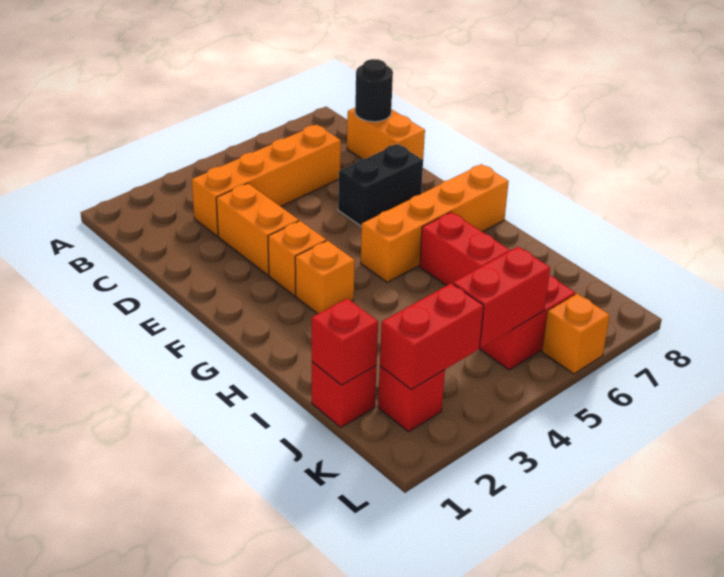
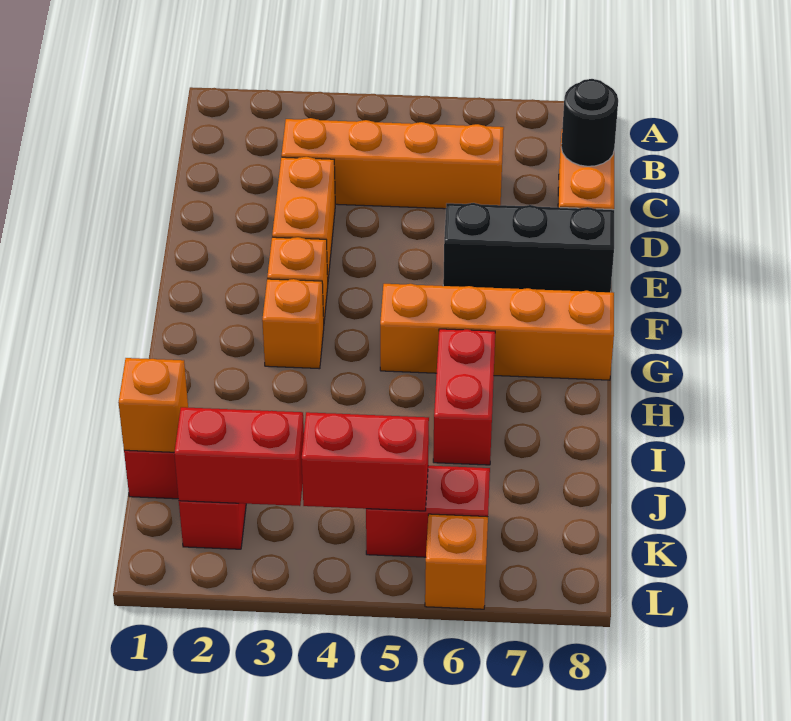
black brick E6:E7 level 1 -> black brick E6:E8 level 1
red brick J1 level 2 -> orange brick J1 level 2

